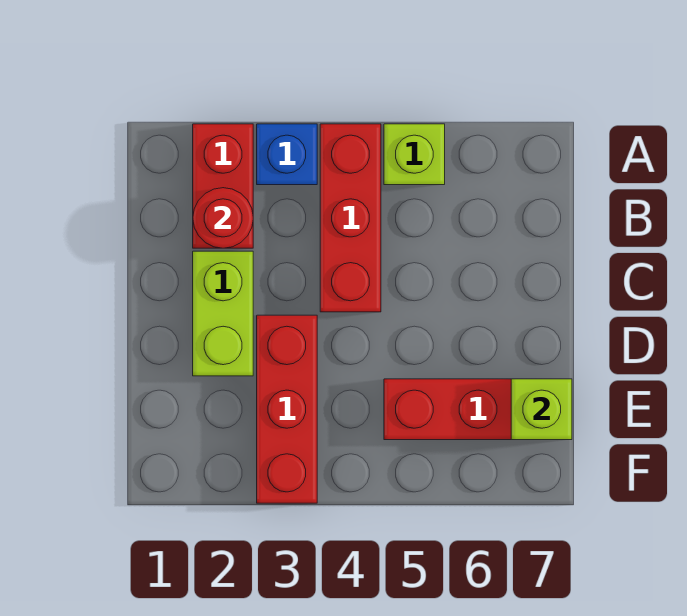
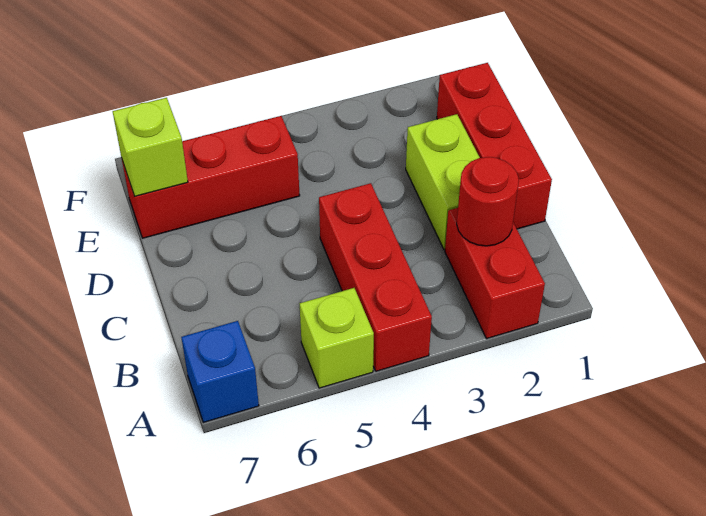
blue brick A3 level 1 -> blue brick A7 level 1
red brick D3:F3 level 1 -> red brick C1:E1 level 1

